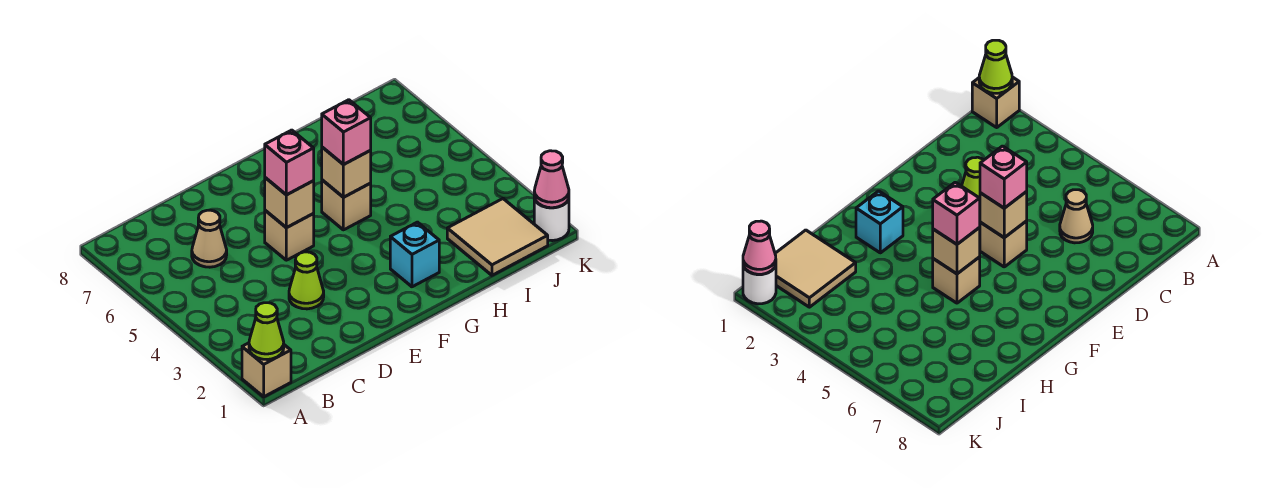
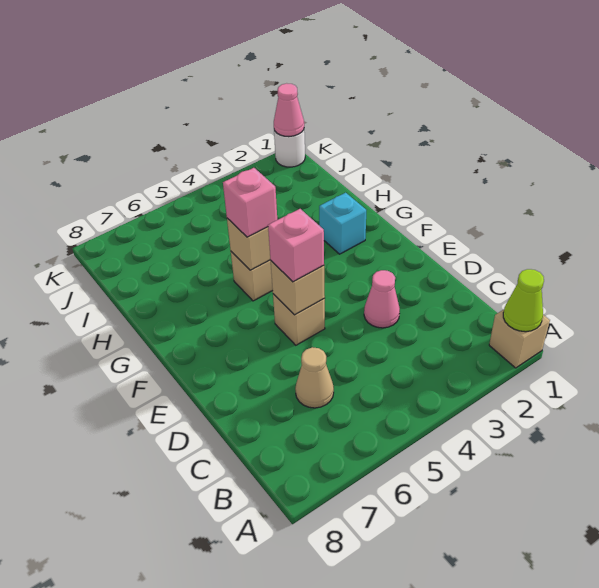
lime cone D3 level 1 -> pink cone D3 level 1
tan tile I1:J2 level 1 -> none

